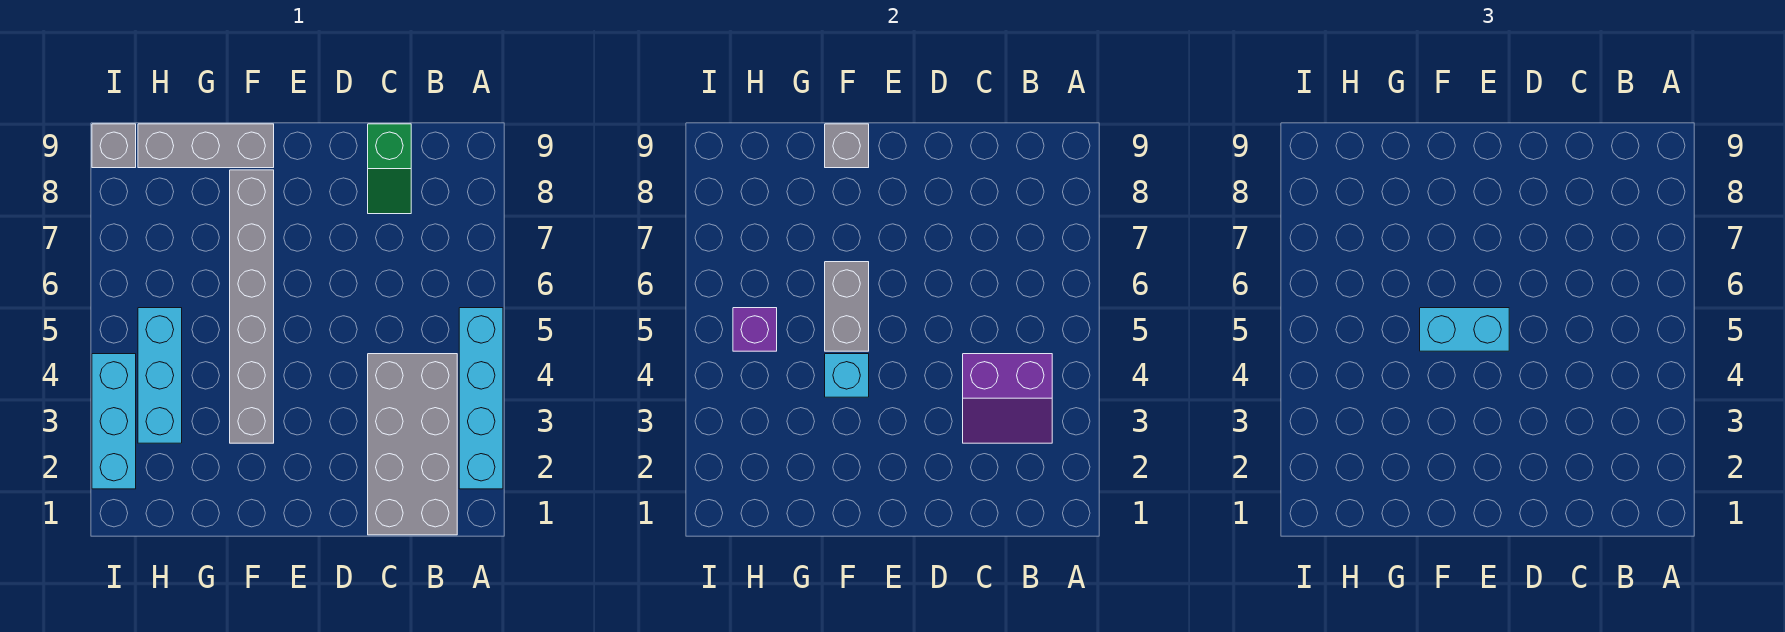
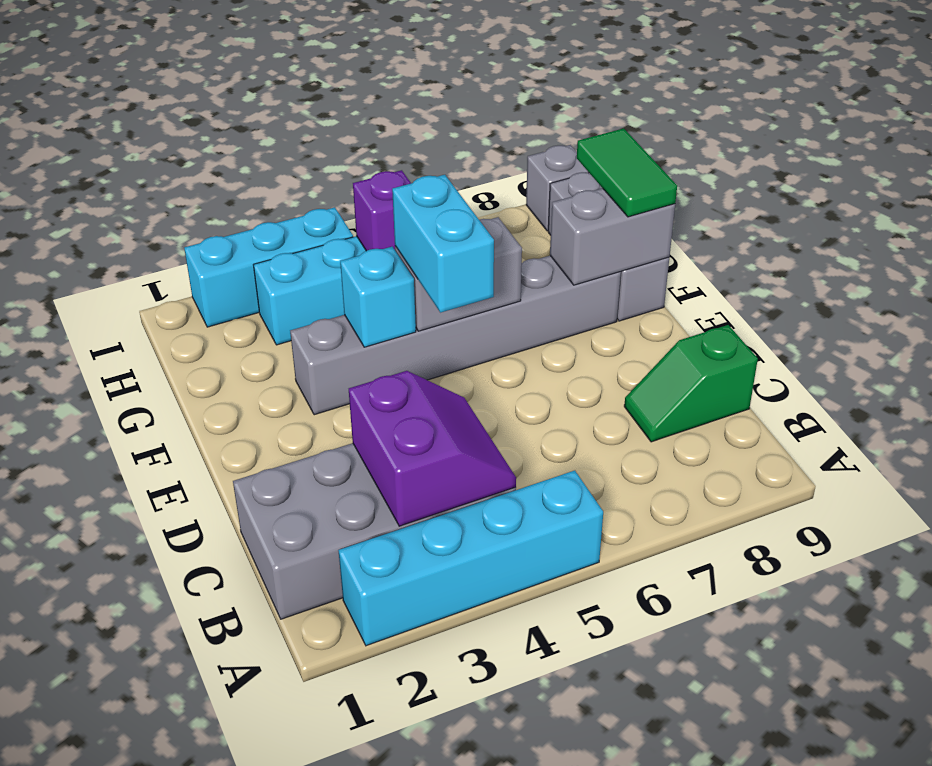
purple slope B3:C4 level 2 top 4 -> purple slope B3:C4 level 2 top 3
grey brick F9 level 2 -> grey brick F8:F9 level 2
none -> green tile F9:G9 level 3

